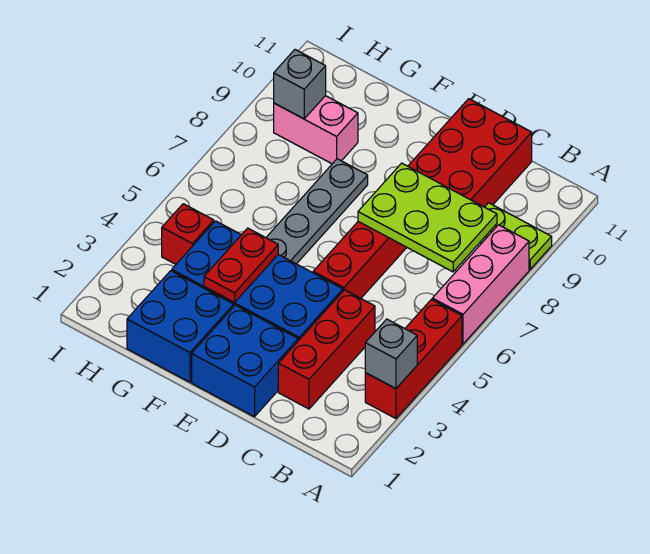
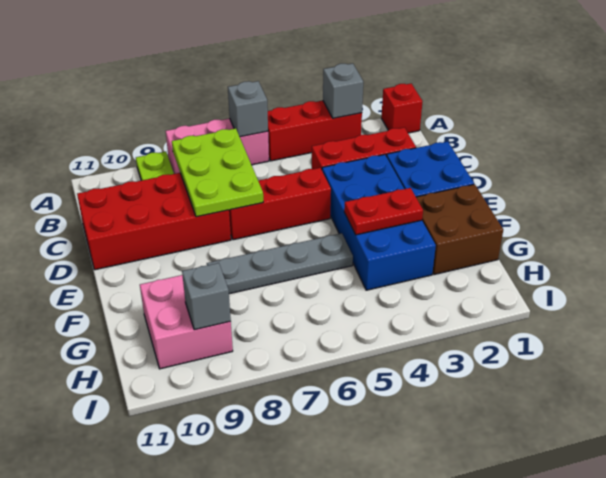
none -> grey brick A6 level 2
blue brick F1:G2 level 1 -> brown brick F1:G2 level 1
pink brick G9:H9 level 1 -> pink brick G9:H10 level 1
red brick H4 level 1 -> red brick A1 level 1

